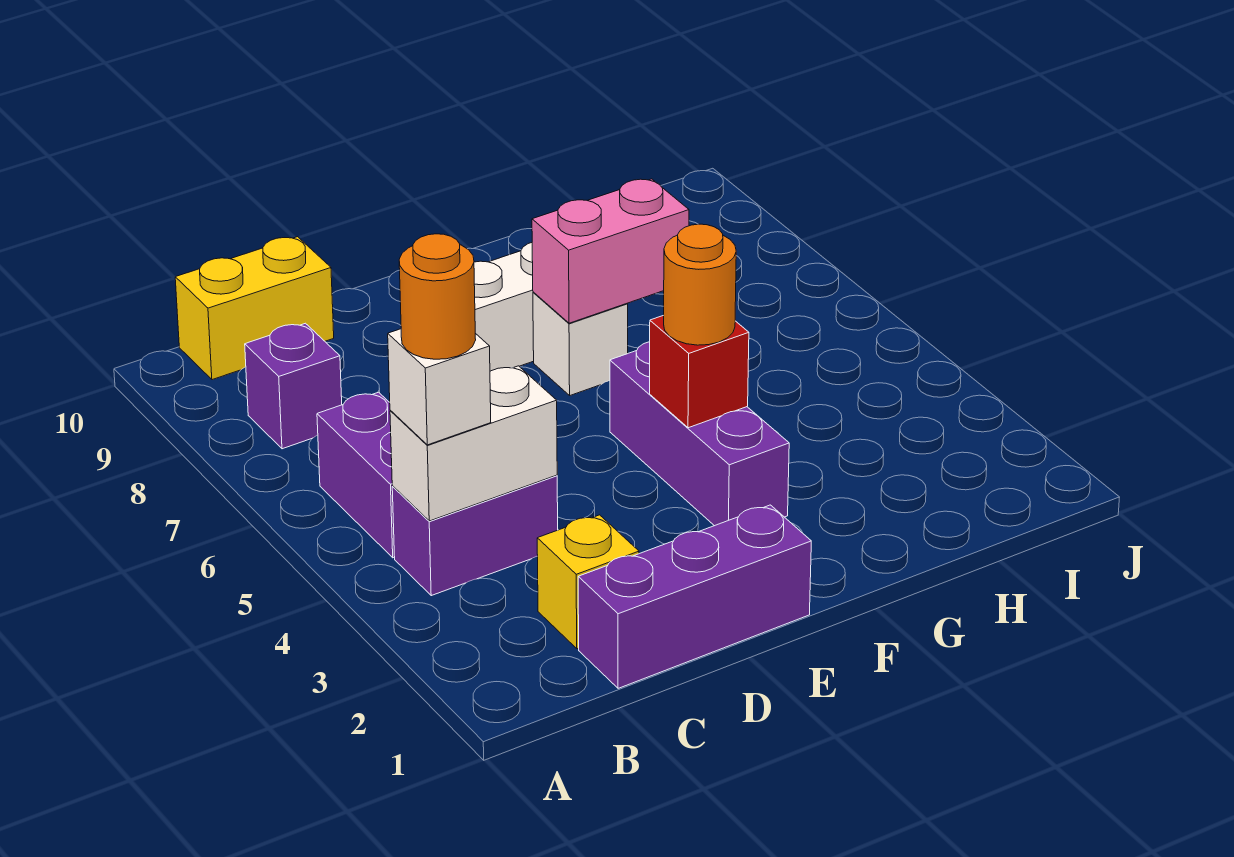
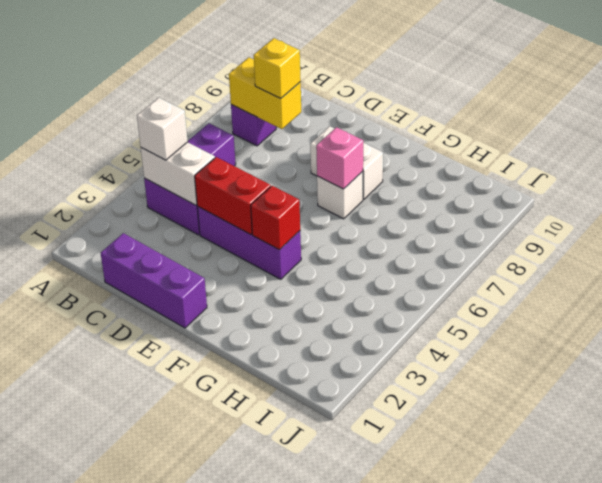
orange round brick B4 level 4 -> none
yellow brick B10:C10 level 1 -> yellow brick B8:C8 level 2
yellow brick C2 level 1 -> yellow brick C8 level 3
none -> red brick D4:E4 level 2
purple brick F3:F5 level 1 -> purple brick D4:F4 level 1
orange round brick F4 level 3 -> none
pink brick F7:G7 level 2 -> pink brick F7 level 2

